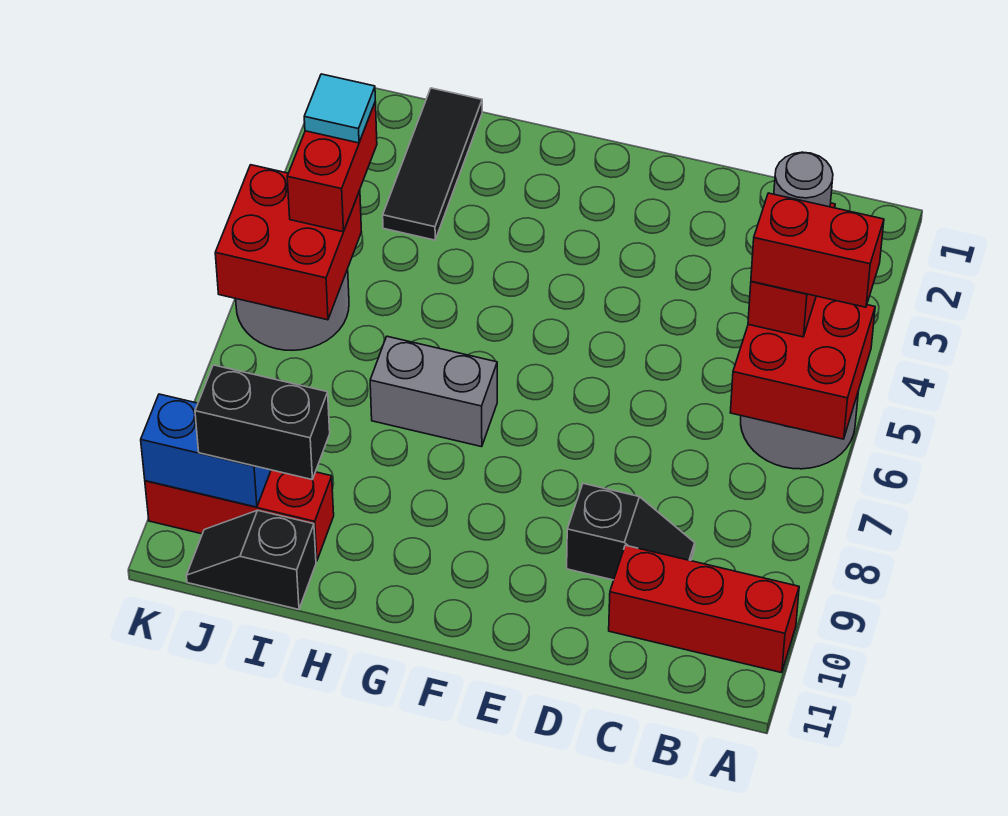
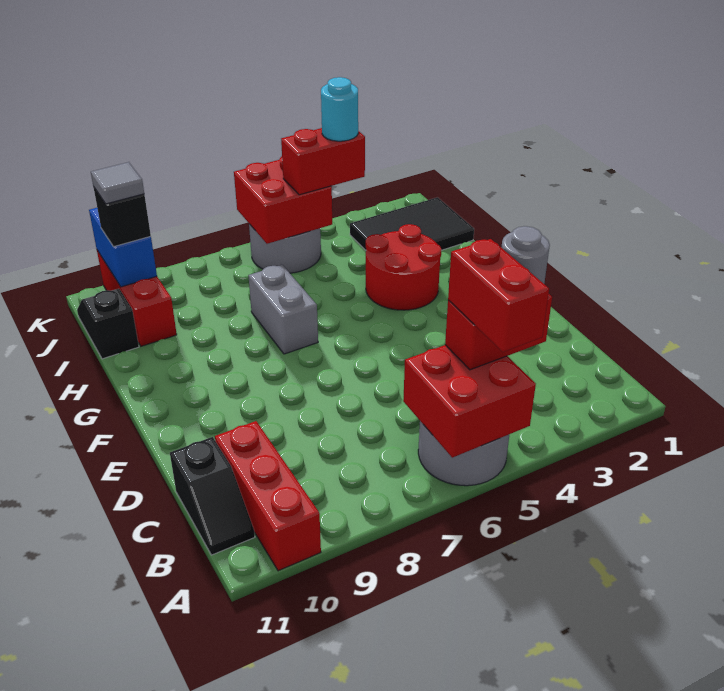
black slope C9:D9 level 1 top D -> black slope B11:C11 level 1 top C
none -> red round brick G3:H4 level 1
black tile I1:I3 level 1 -> black tile I1:J3 level 1
black brick I10:J10 level 3 -> black brick J10 level 3
cyan tile J4 level 4 -> cyan round brick J4 level 4
none -> grey tile J10 level 4

